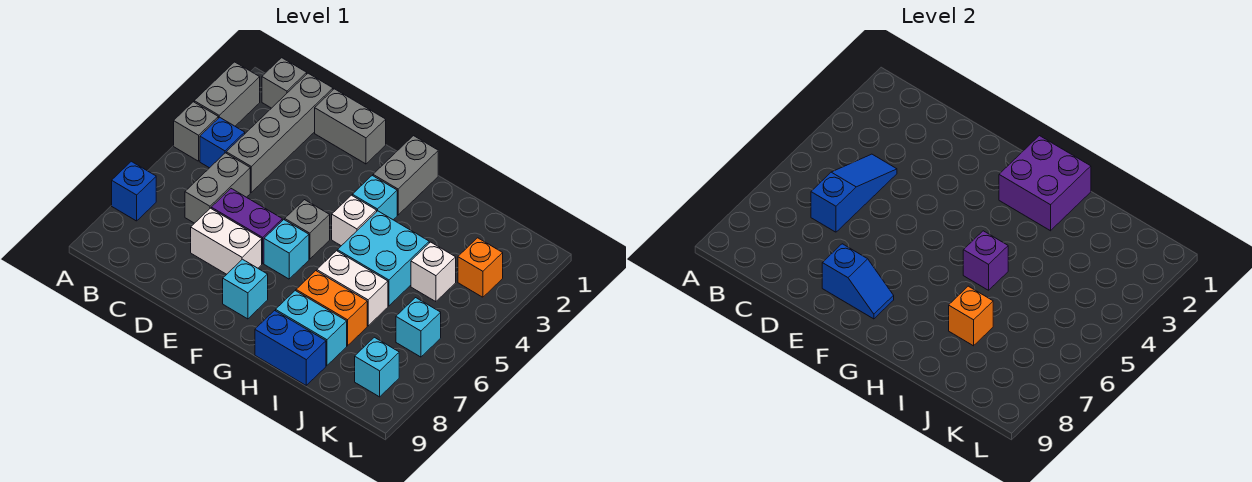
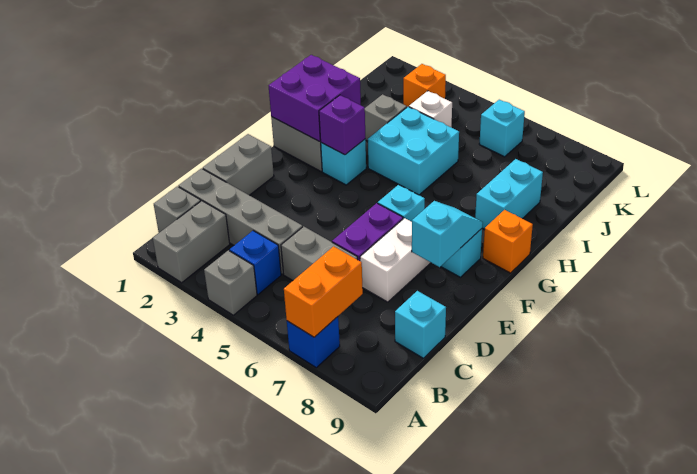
grey brick A2:A3 level 1 -> grey brick A2:B2 level 1
blue slope C4:C6 level 2 top 6 -> none
blue slope E8:F8 level 2 top E -> cyan slope E8:F8 level 2 top E
grey brick F5 level 1 -> grey brick I3 level 1
white brick G4 level 1 -> none
purple brick H5 level 2 -> purple brick G3 level 2
white brick H6:I6 level 1 -> none
orange brick H7:I7 level 1 -> orange brick A7:B7 level 2
blue brick H9:I9 level 1 -> none
orange brick I7 level 2 -> orange brick G9 level 1
cyan brick K8 level 1 -> cyan brick C9 level 1

